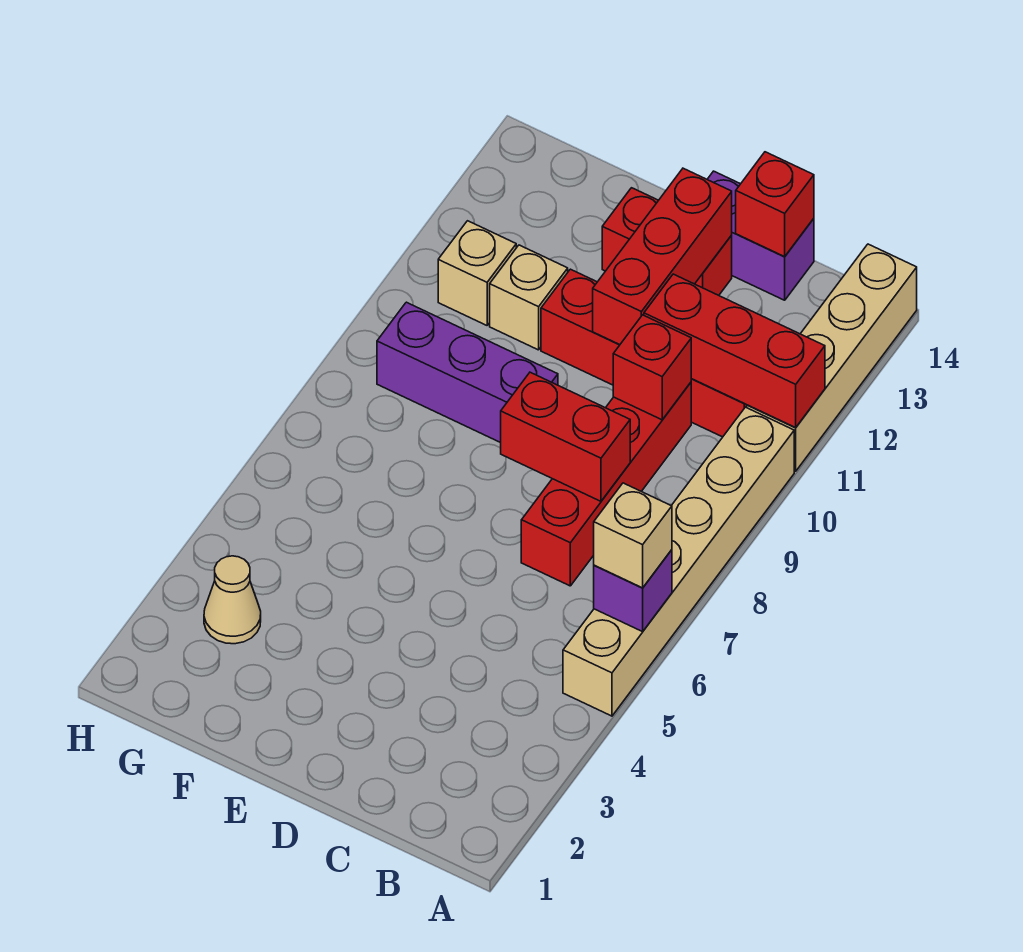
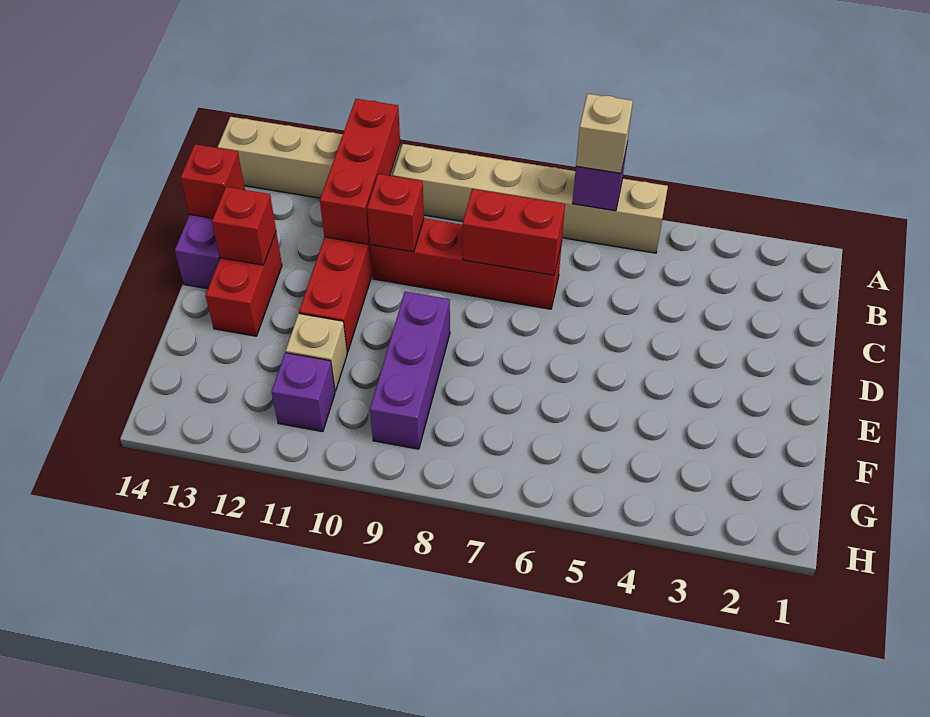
red brick C8:D8 level 2 -> red brick C7:C8 level 2
red brick D11:D13 level 2 -> red brick D13 level 2
tan cone G3 level 1 -> none
tan brick G11 level 1 -> purple brick G11 level 1

